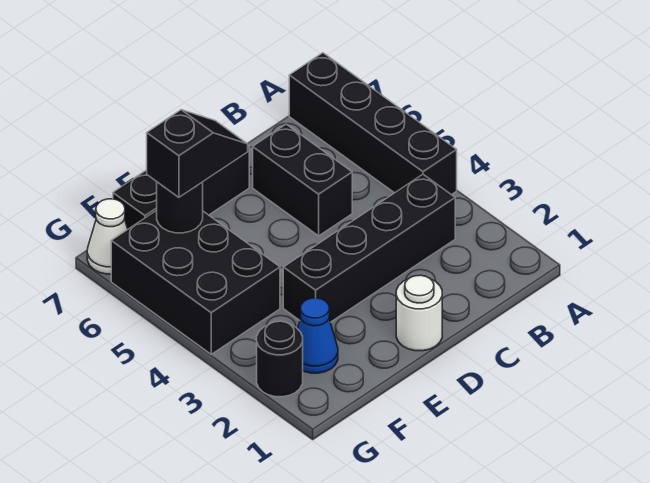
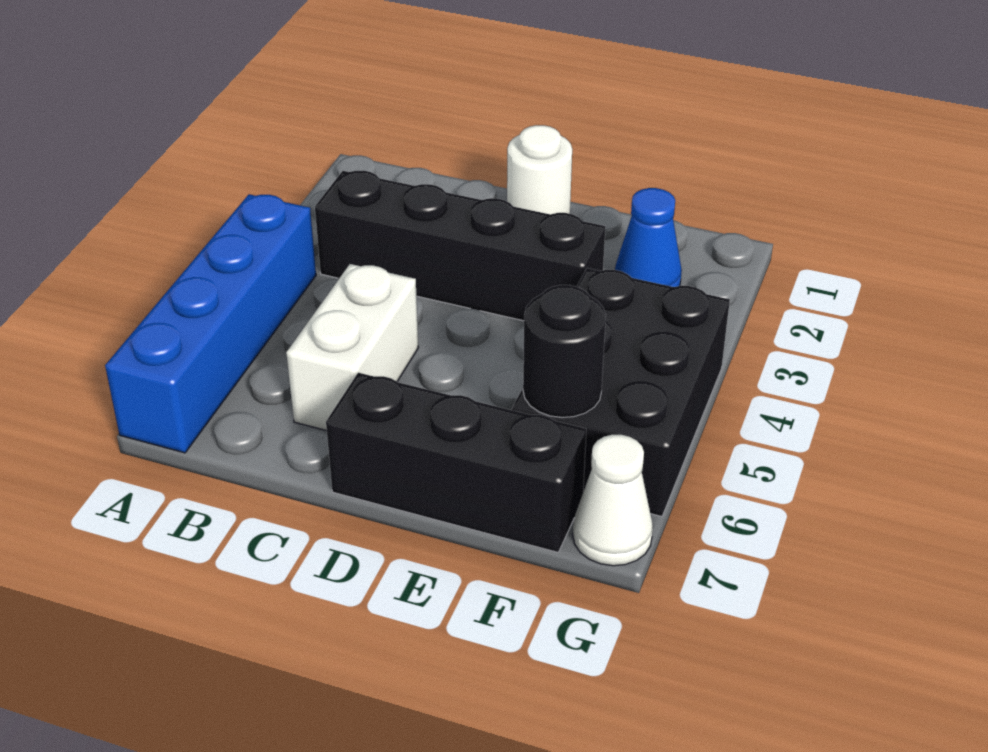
black brick A4:A7 level 1 -> blue brick A4:A7 level 1
black brick C5:C6 level 1 -> white brick C5:C6 level 1
black slope E6:F6 level 3 top F -> none
black round brick G2 level 1 -> none

